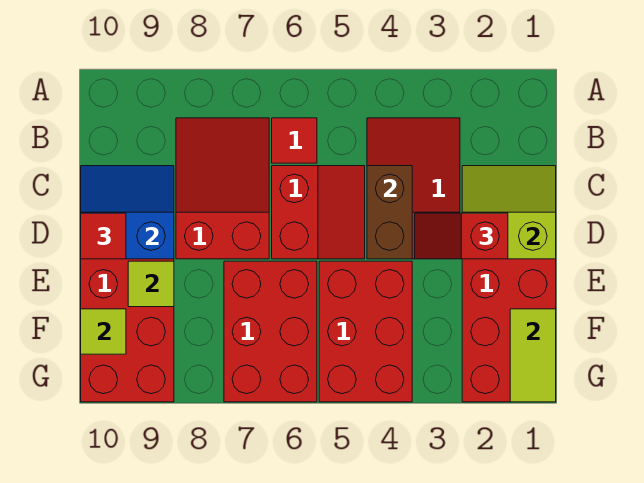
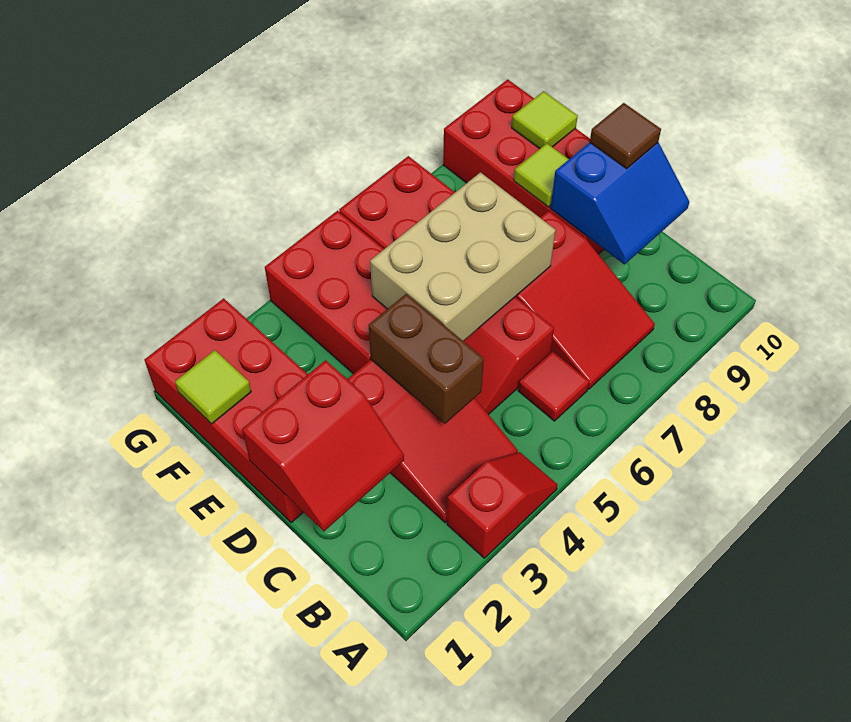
lime slope C1:D2 level 2 top D -> red slope C1:D2 level 2 top D
red slope D2:D3 level 3 top 2 -> red slope A3:A4 level 1 top 3
none -> tan brick D5:E7 level 2
red tile D10 level 3 -> brown tile D10 level 3
lime tile F1:G1 level 2 -> lime tile F1 level 2

